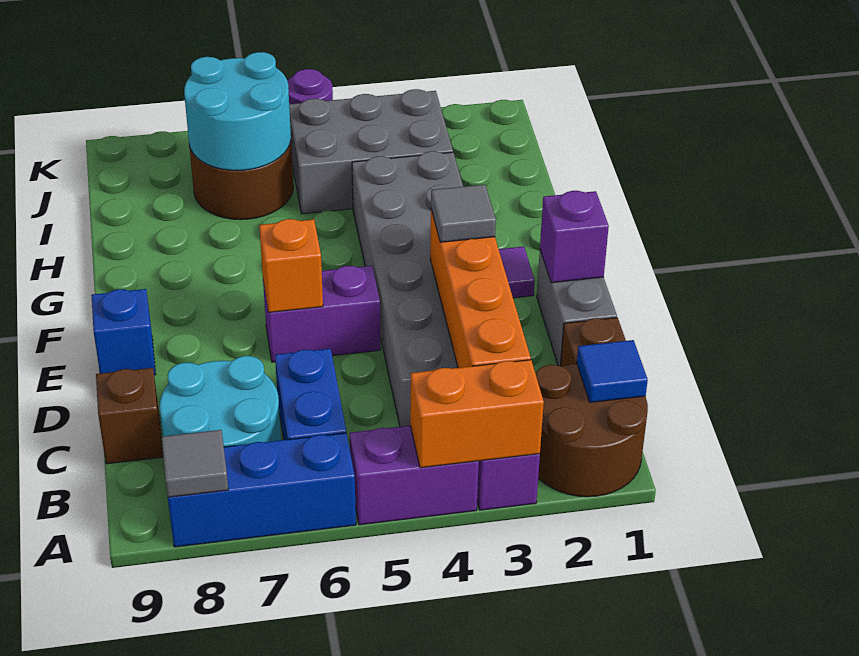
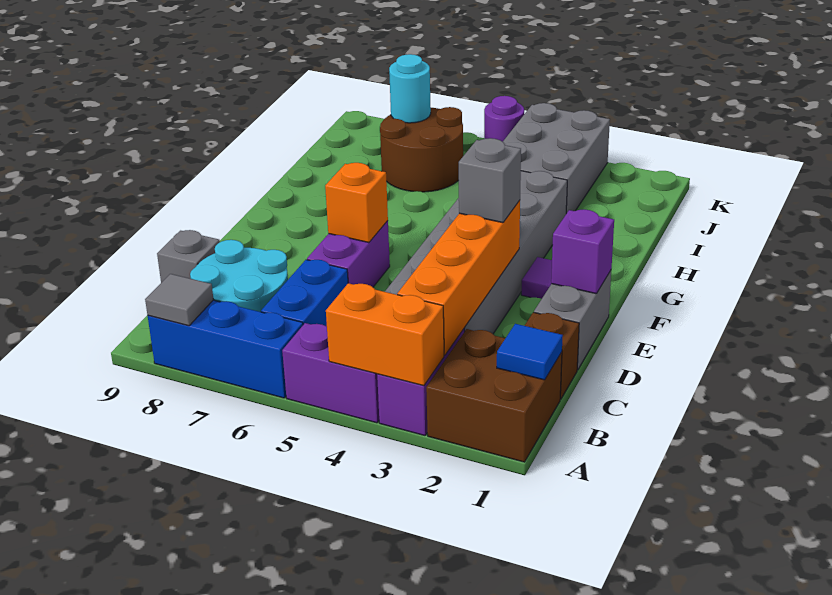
brown round brick A1:B2 level 1 -> brown brick A1:B2 level 1
brown brick C9 level 1 -> grey brick C9 level 1
grey tile E3 level 3 -> grey brick E3 level 3
purple brick E5:E6 level 1 -> purple brick D6:E6 level 1
blue brick E9 level 1 -> none
grey brick I3:J5 level 1 -> grey brick I3:K4 level 1
cyan round brick I6:J7 level 2 -> cyan round brick J7 level 2

